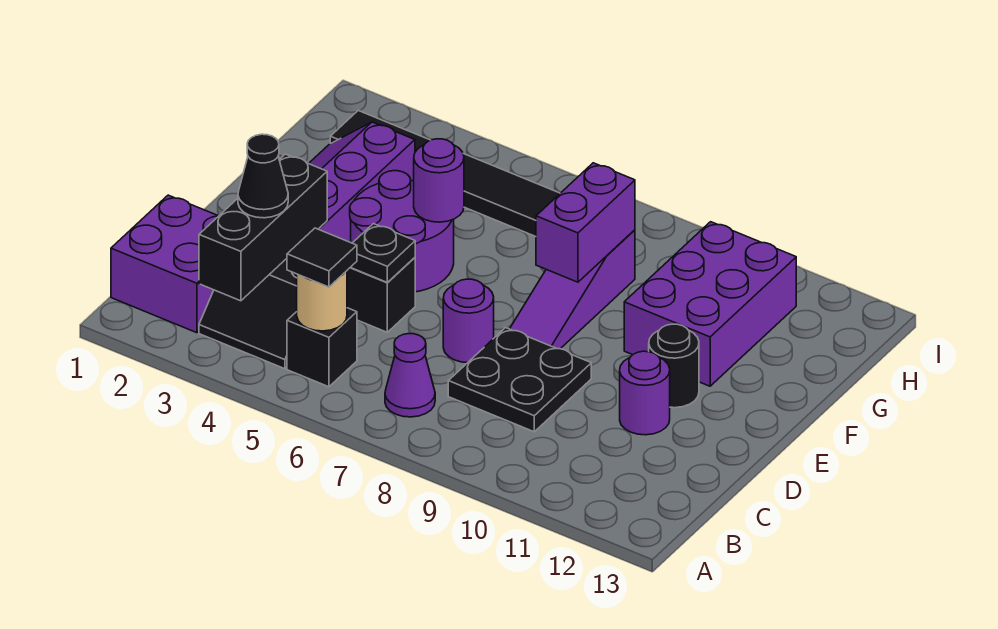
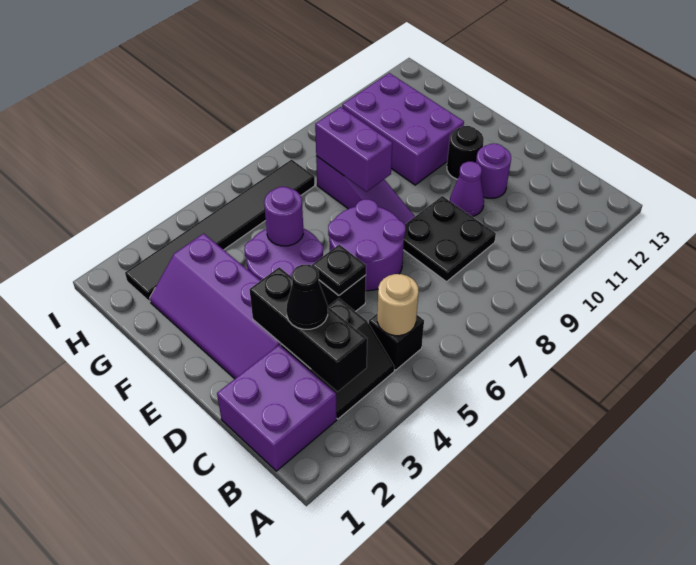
black tile B5 level 3 -> none
purple cone B7 level 1 -> purple cone D10 level 1
purple round brick D7 level 1 -> purple round brick D6:E7 level 1

